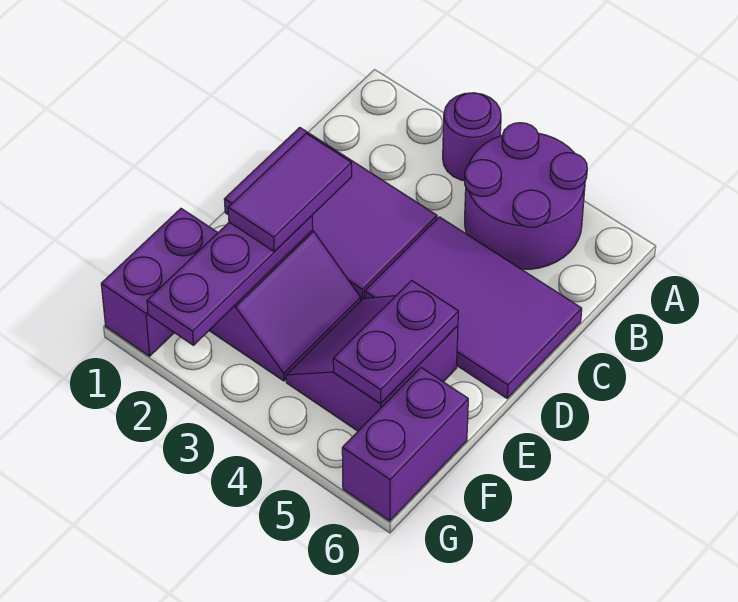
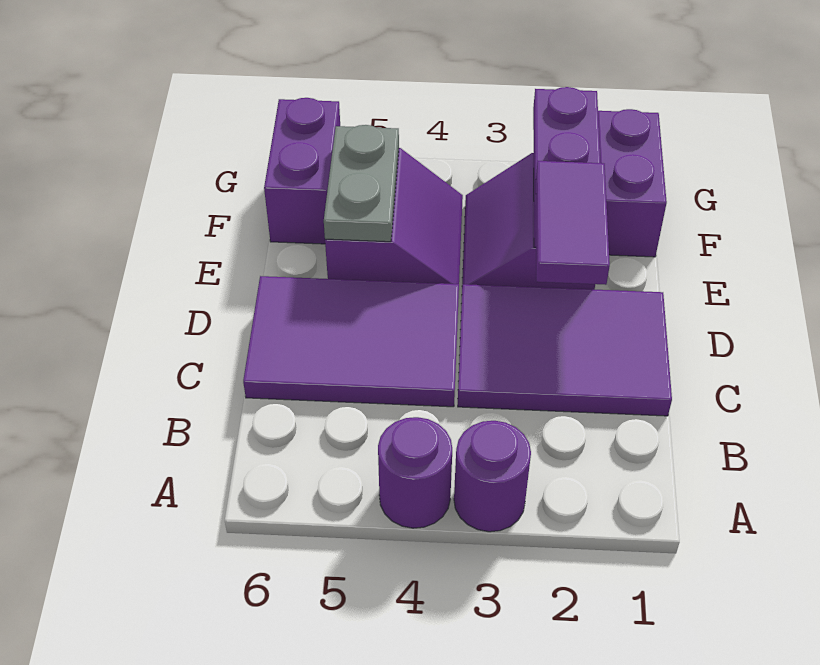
purple round brick A4:B5 level 1 -> purple round brick A4 level 1
purple plate E5:F5 level 2 -> grey plate E5:F5 level 2

